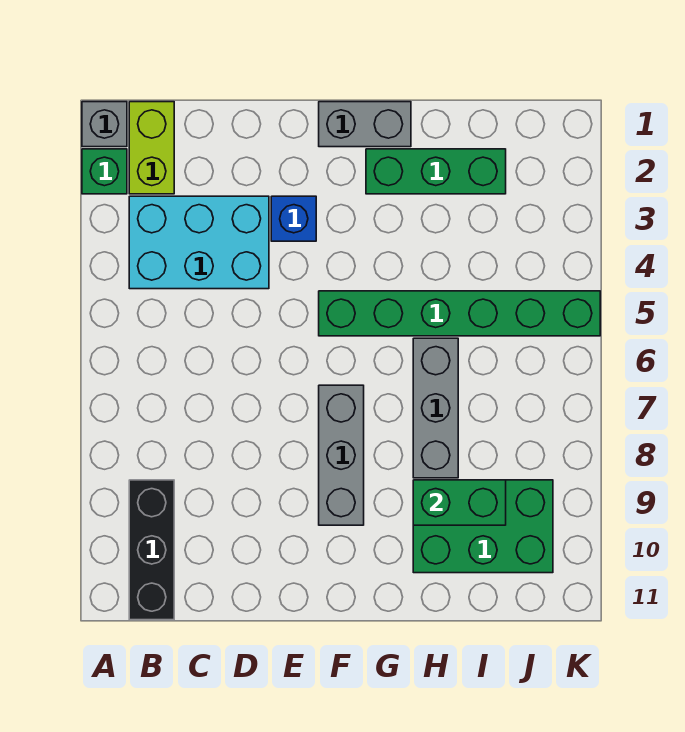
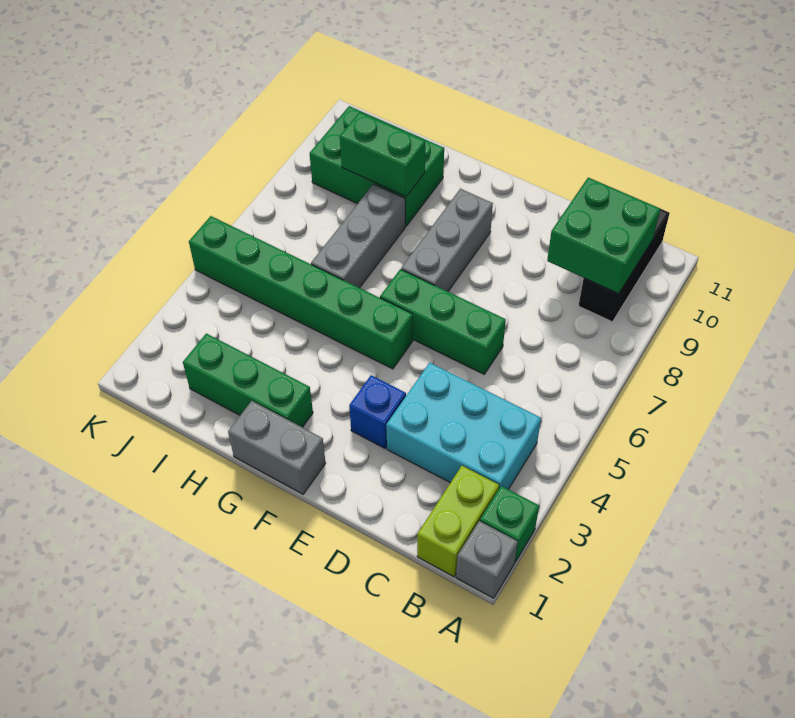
none -> green brick B9:C10 level 2
none -> green brick D6:F6 level 1

